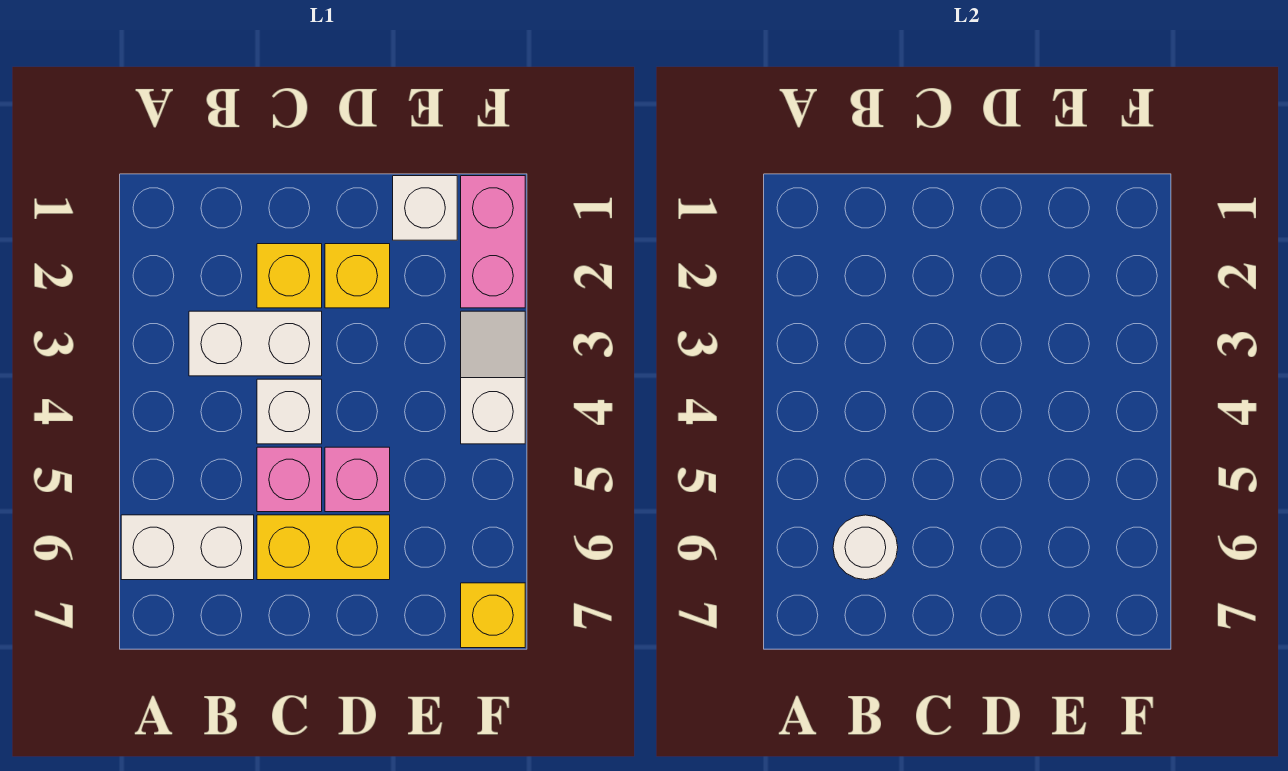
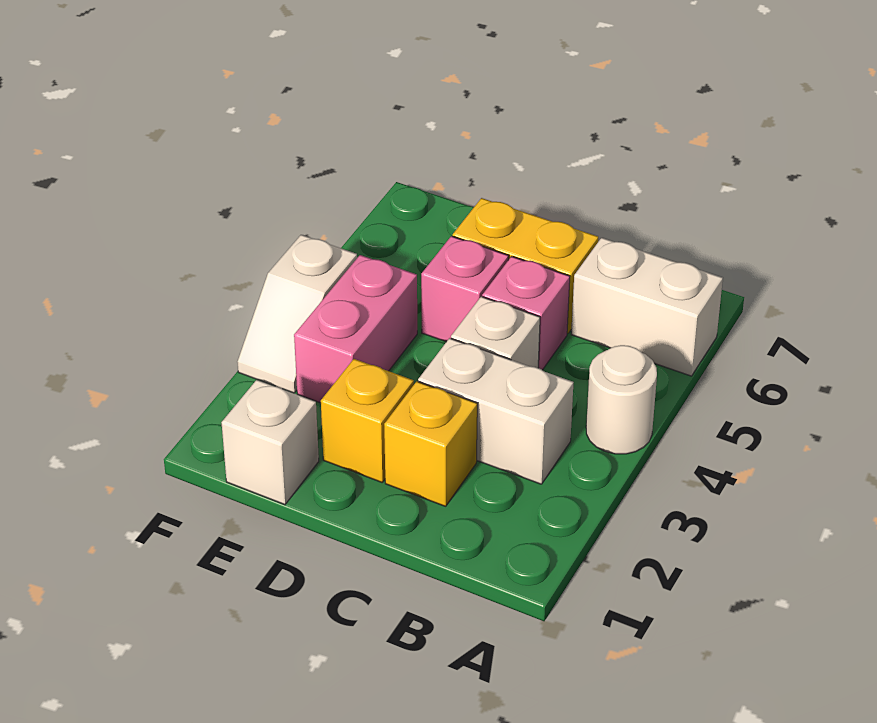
white round brick B6 level 2 -> white round brick A4 level 1
pink brick F1:F2 level 1 -> pink brick E3:E4 level 1
yellow brick F7 level 1 -> none

